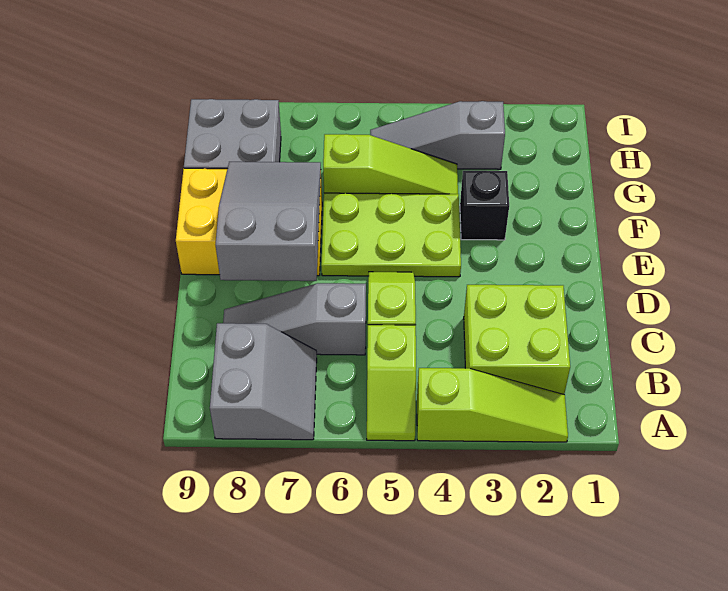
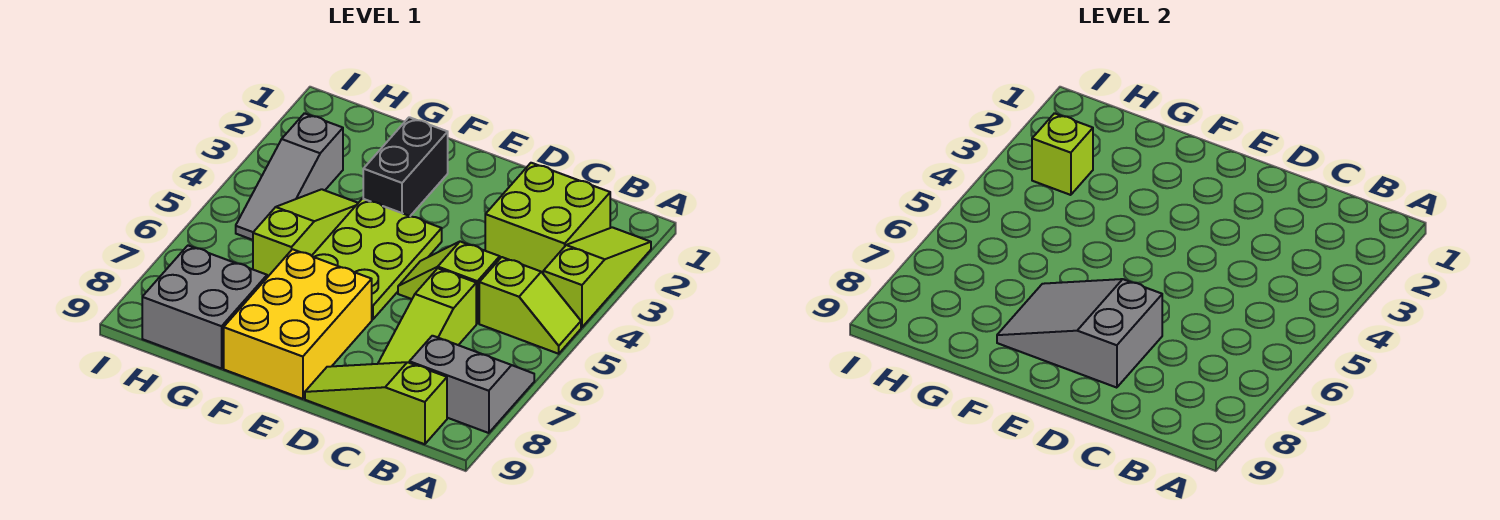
none -> lime slope B9:D9 level 1 top B
grey slope C6:C8 level 1 top 6 -> lime slope C6:C8 level 1 top 6
black brick F3 level 1 -> black brick F2:F3 level 1
none -> lime brick H3 level 2

